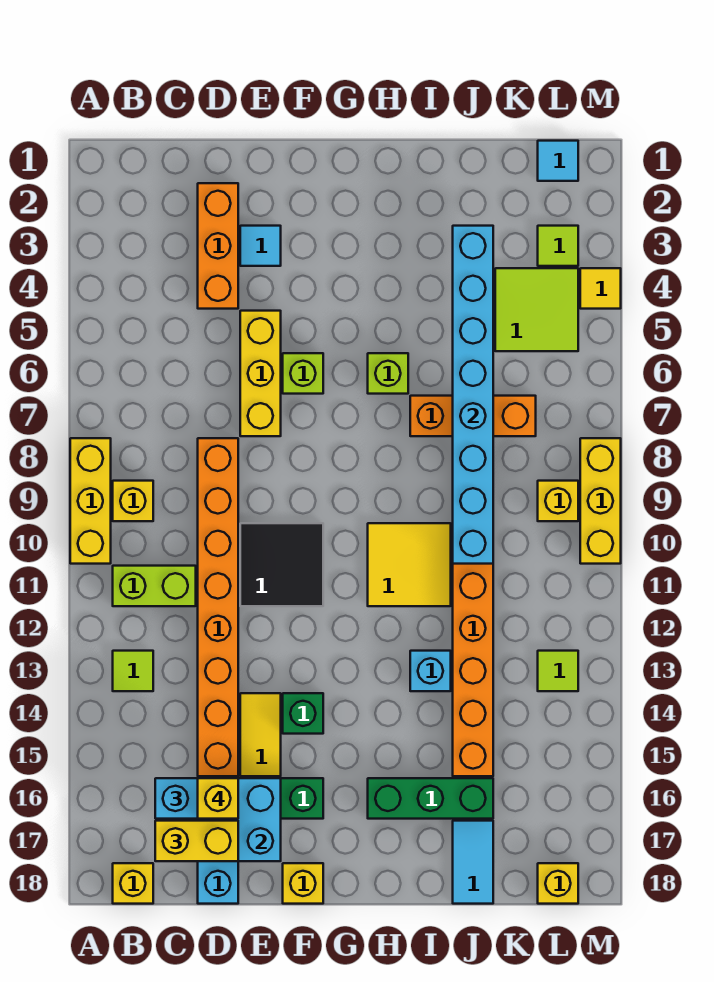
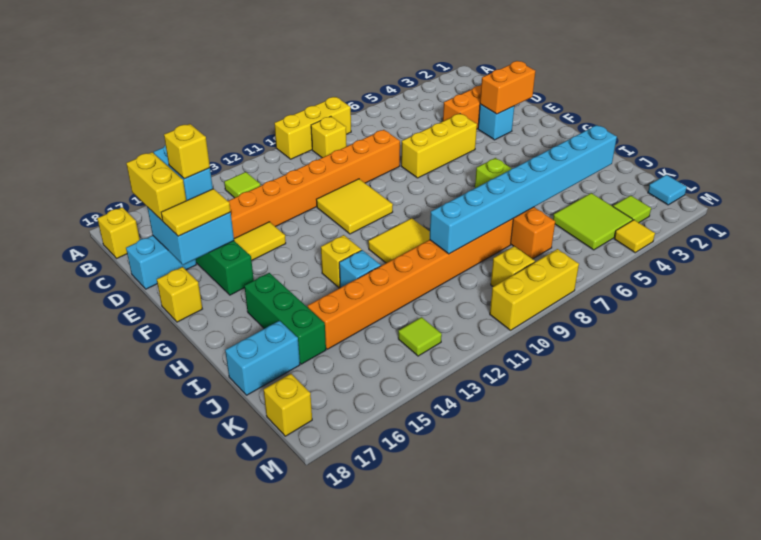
lime brick B11:C11 level 1 -> none
none -> orange brick E2:E3 level 2
cyan tile E3 level 1 -> cyan brick E3 level 1
black tile E10:F11 level 1 -> yellow tile E10:F11 level 1
none -> yellow tile E16:E17 level 3
lime brick F6 level 1 -> none
green brick F14 level 1 -> none
none -> yellow brick H13 level 1
cyan tile J17:J18 level 1 -> cyan brick J17:J18 level 1

